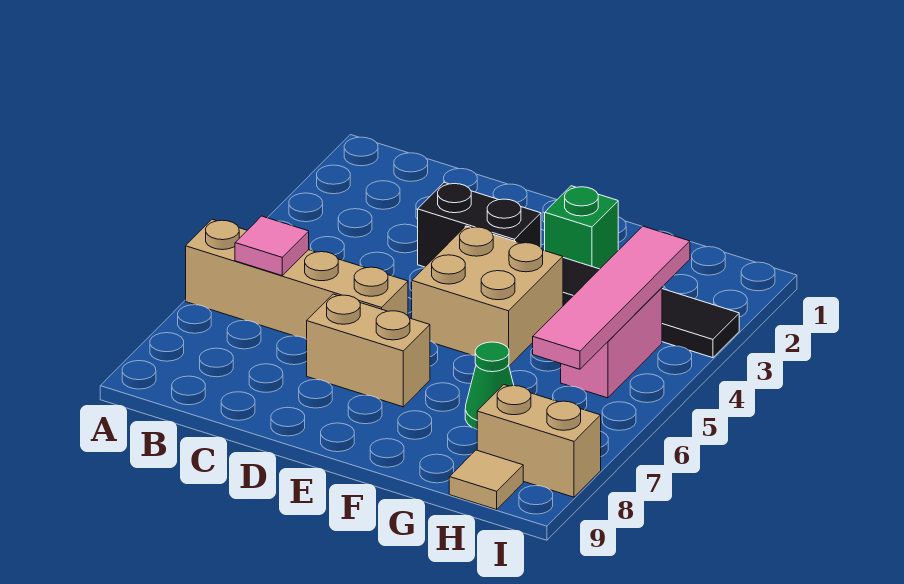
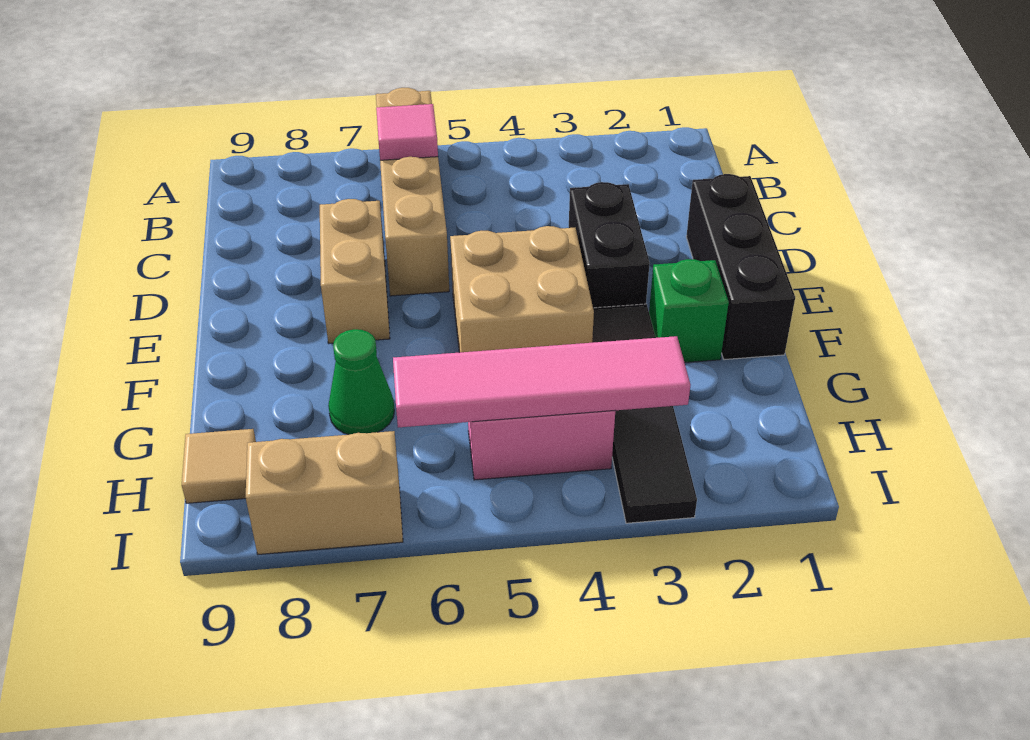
none -> black brick D1:F1 level 1
tan brick H8:I8 level 1 -> tan brick I7:I8 level 1

